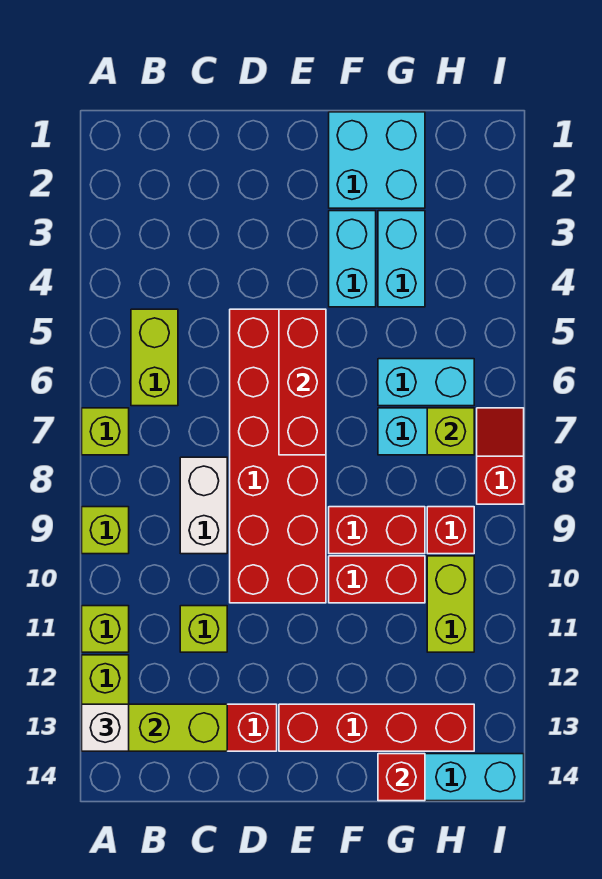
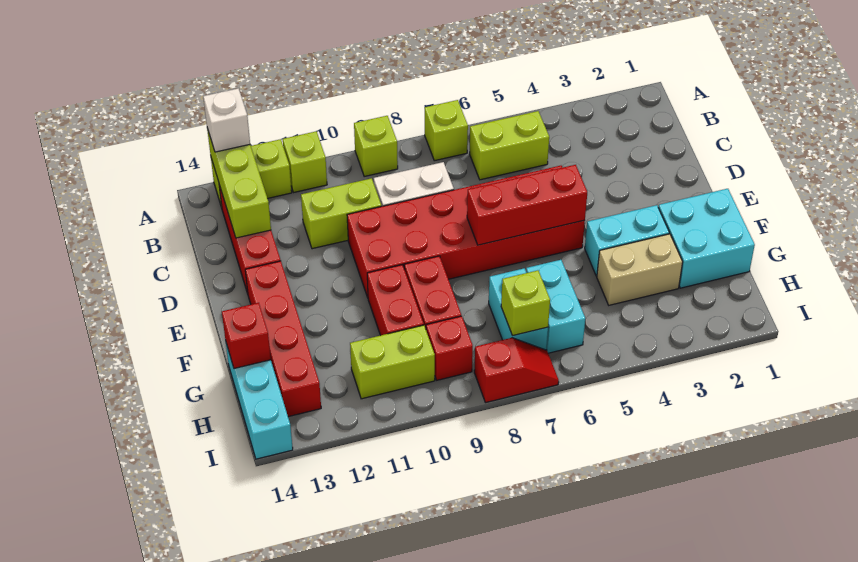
lime brick C11 level 1 -> lime brick C10:C11 level 1
cyan brick G3:G4 level 1 -> tan brick G3:G4 level 1

